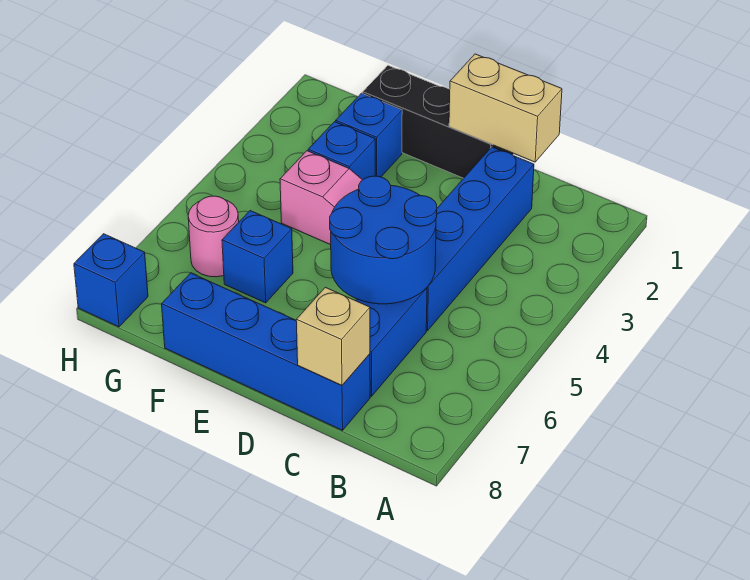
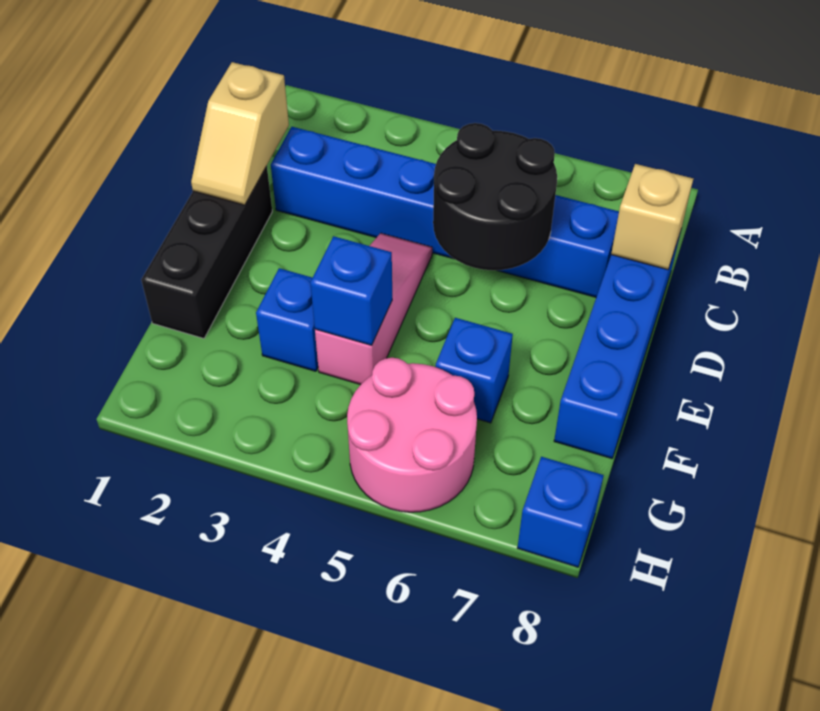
tan brick C1:D1 level 2 -> tan slope C1:D1 level 2 top C
blue round brick C5:D6 level 2 -> black round brick C5:D6 level 2
blue brick F2 level 1 -> blue brick F4 level 2
pink round brick G6 level 1 -> pink round brick G5:H6 level 1

